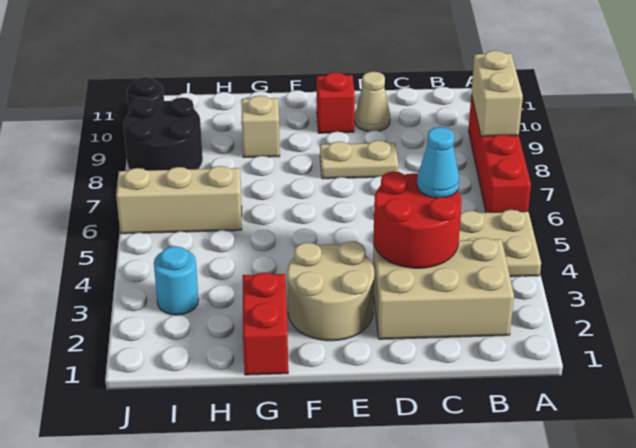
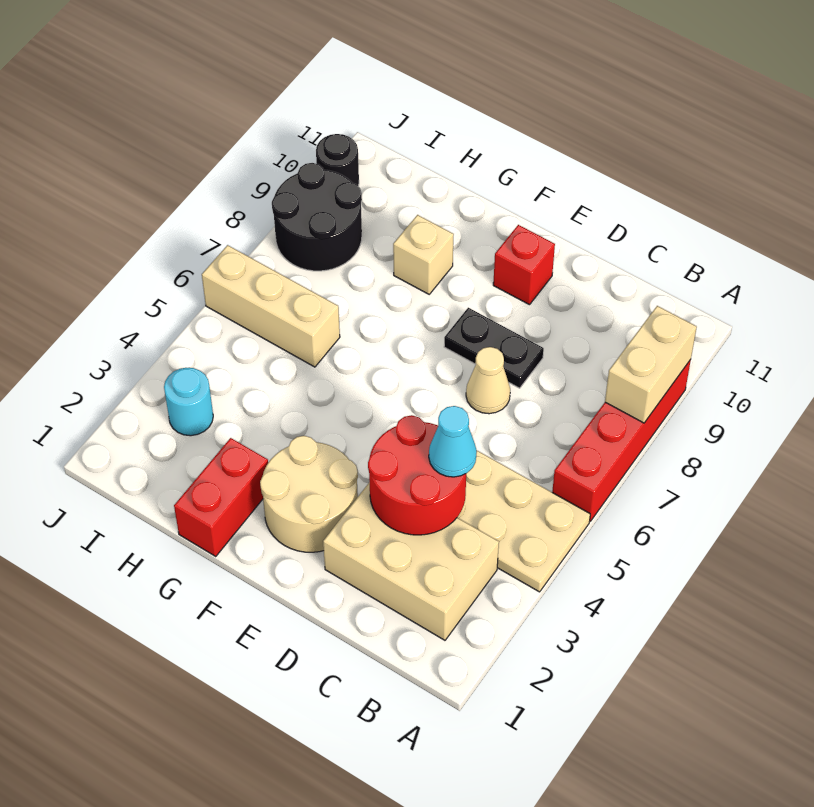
tan plate D8:E8 level 1 -> black plate D8:E8 level 1
tan cone D10 level 1 -> tan cone D7 level 1

